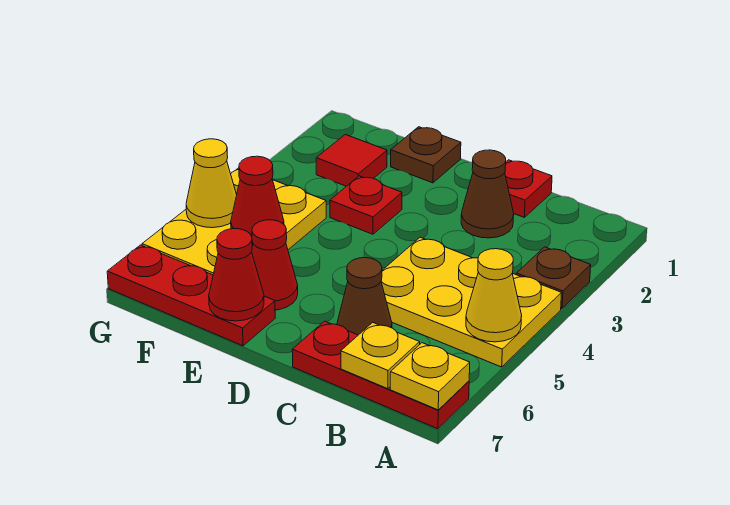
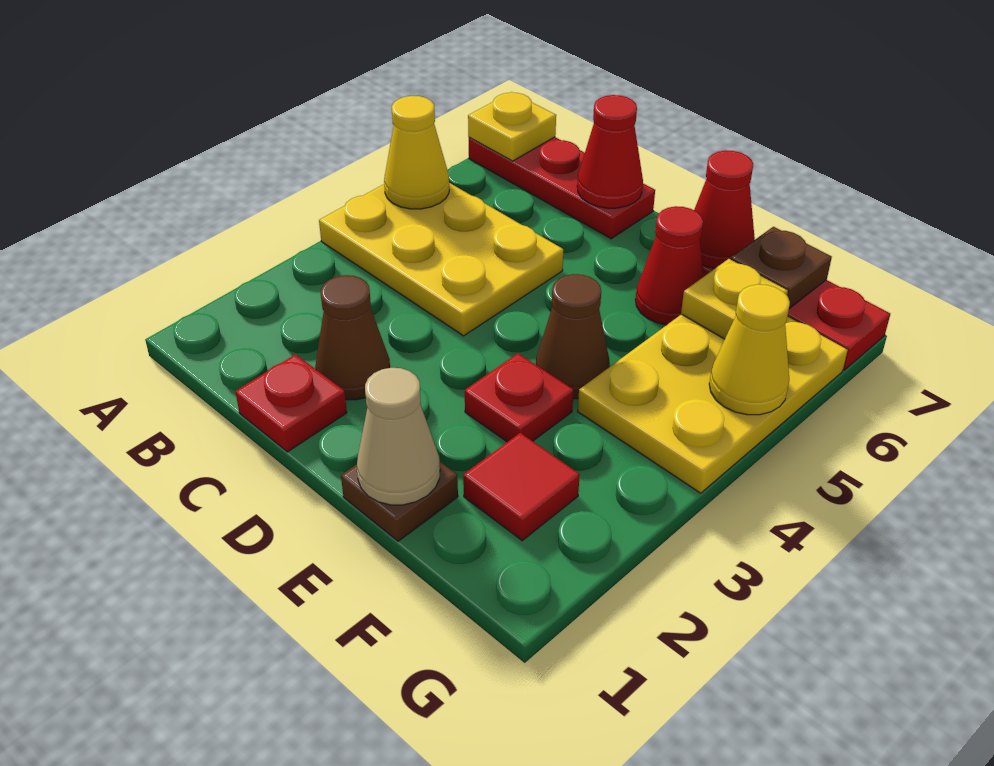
brown plate A3 level 1 -> brown plate F7 level 2
yellow plate B7 level 2 -> yellow plate F6 level 2
brown cone C6 level 1 -> brown cone E4 level 1
none -> tan cone E1 level 2
red cone F5 level 2 -> red cone C7 level 2

